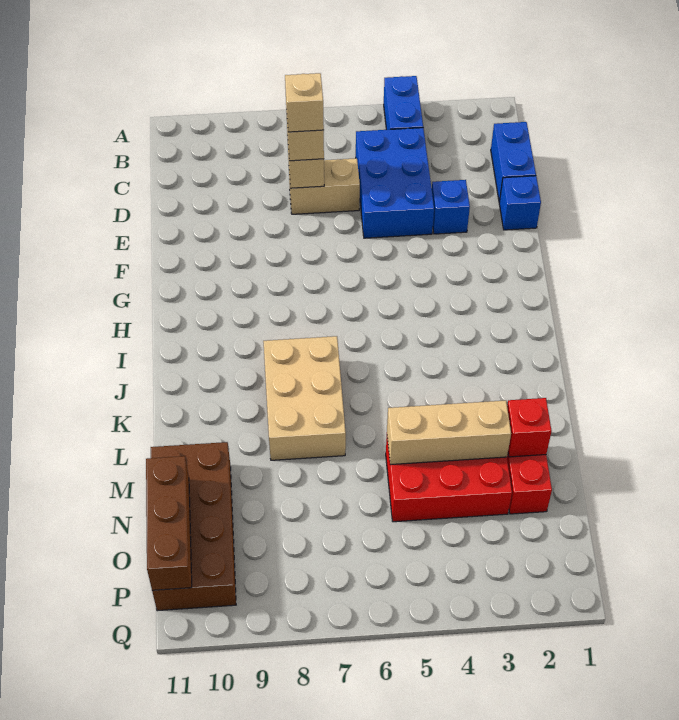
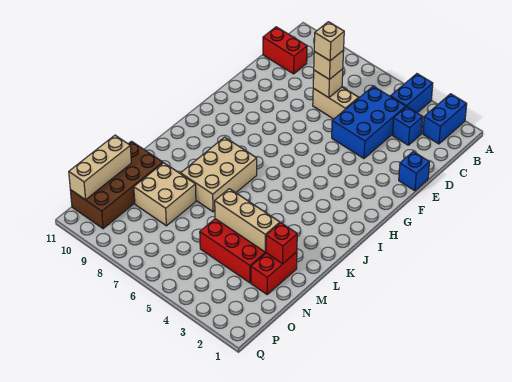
blue brick C1:D1 level 1 -> blue brick A2:B2 level 1
none -> red brick C10:C11 level 1
blue brick E3 level 1 -> blue brick C3 level 1
none -> tan brick M8:N9 level 1
brown brick N11:P11 level 2 -> tan brick N11:P11 level 2

